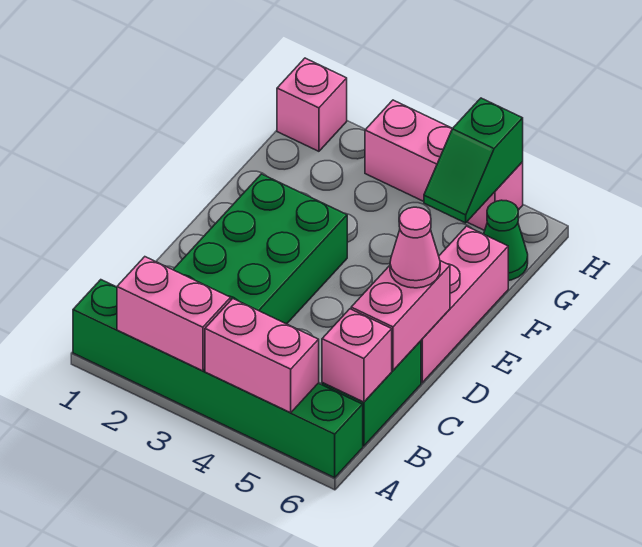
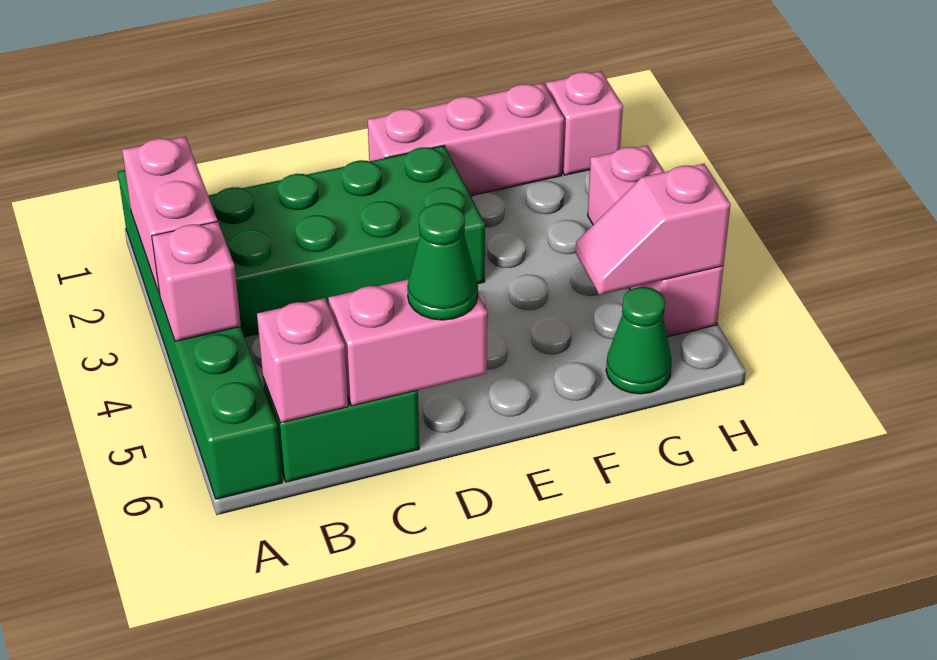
pink brick A4:A5 level 2 -> pink brick A4 level 2
pink brick D6:F6 level 1 -> pink brick E1:G1 level 1
pink cone D6 level 3 -> green cone D6 level 3
green slope G5:H5 level 2 top H -> pink slope G5:H5 level 2 top H

